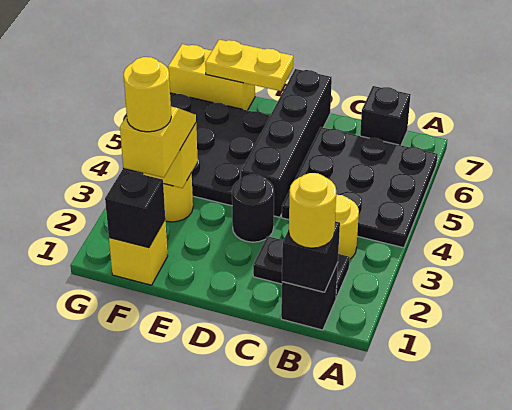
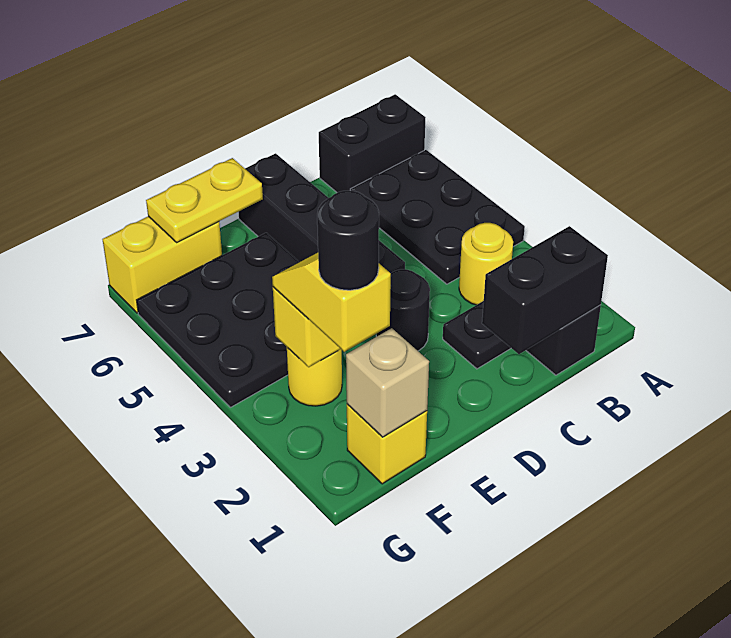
black plate A4:C6 level 1 -> black plate A4:B6 level 1
black brick B1 level 2 -> black brick B1:C1 level 2
yellow round brick B1 level 3 -> none
black brick B7 level 1 -> black brick A7:B7 level 1
black brick F1 level 2 -> tan brick F1 level 2
yellow round brick F2 level 4 -> black round brick F2 level 4

